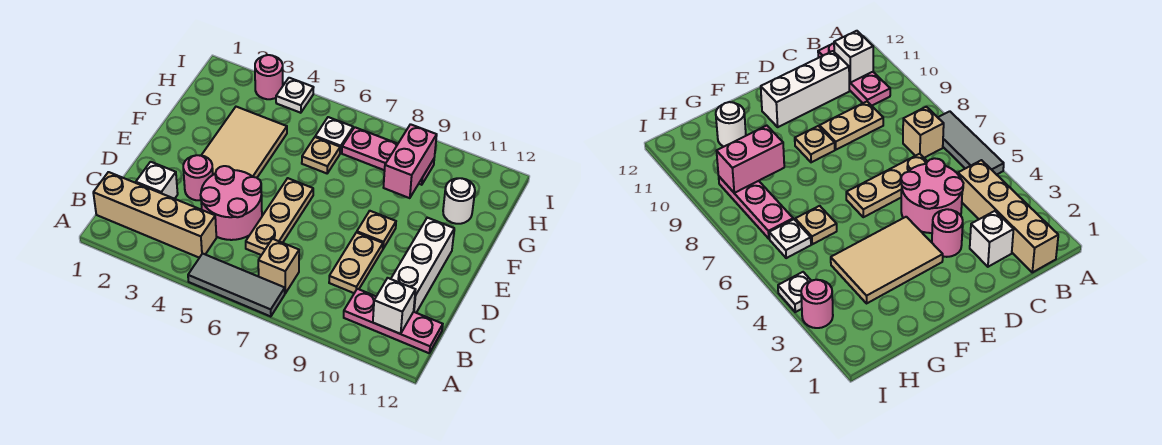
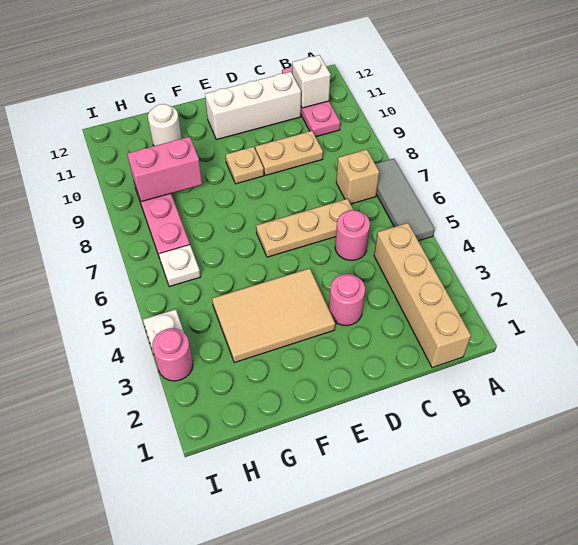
white brick C2 level 1 -> none
pink round brick C4:D5 level 1 -> pink round brick C5 level 1
tan plate G6 level 1 -> none

